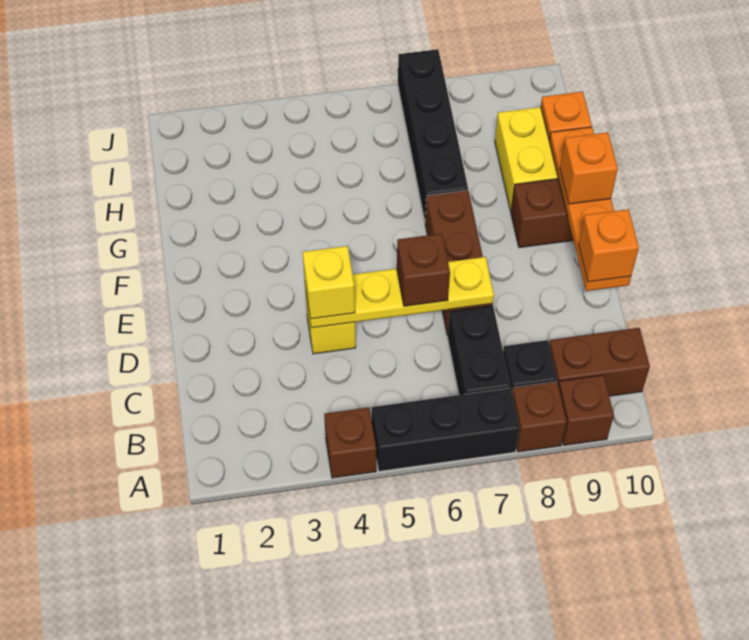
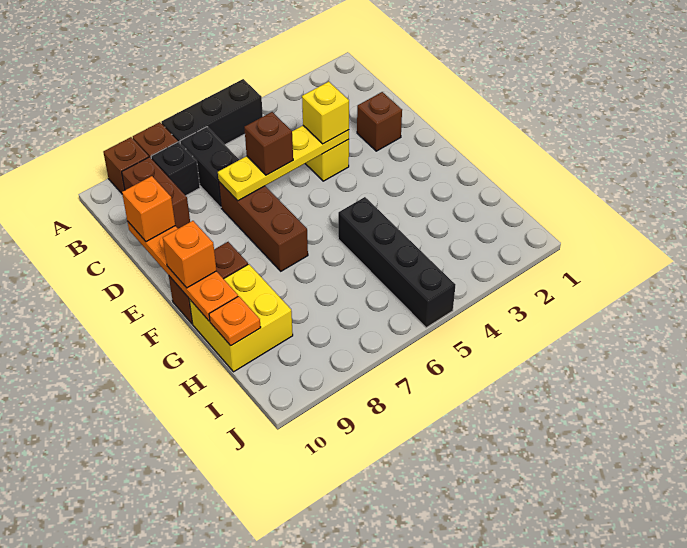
brown brick A4 level 1 -> brown brick D2 level 1
brown brick B9:B10 level 1 -> brown brick B9:C9 level 1
black brick G7:J7 level 1 -> black brick G5:J5 level 1

